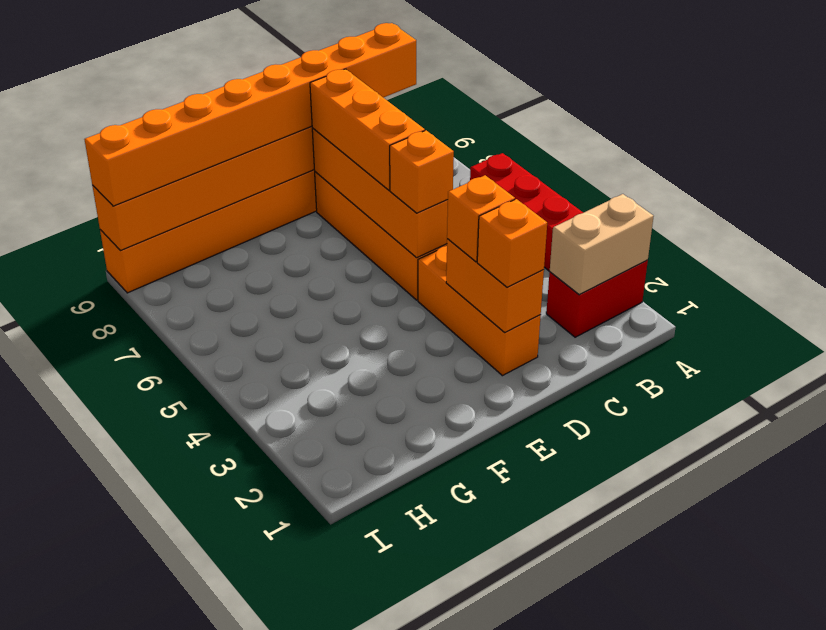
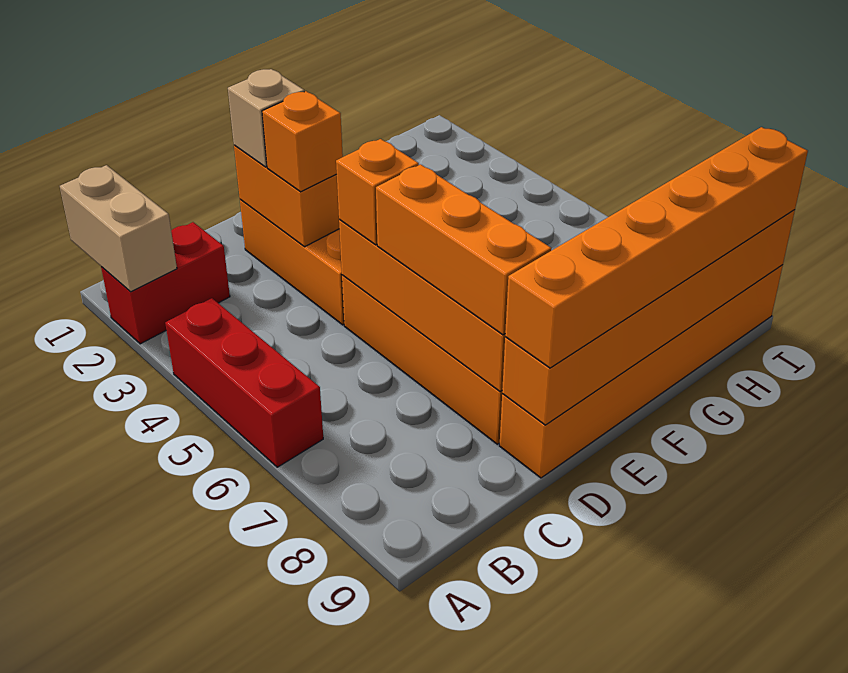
tan brick A2:B2 level 2 -> tan brick A1:A2 level 2
orange brick B9:I9 level 3 -> orange brick D9:I9 level 3
orange brick D2 level 3 -> tan brick D2 level 3

